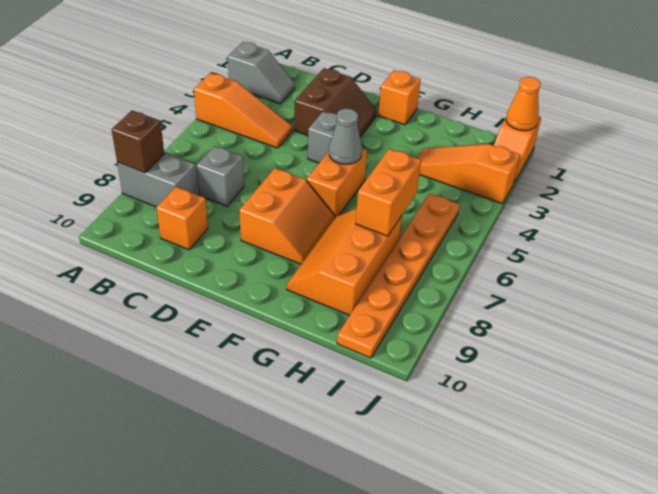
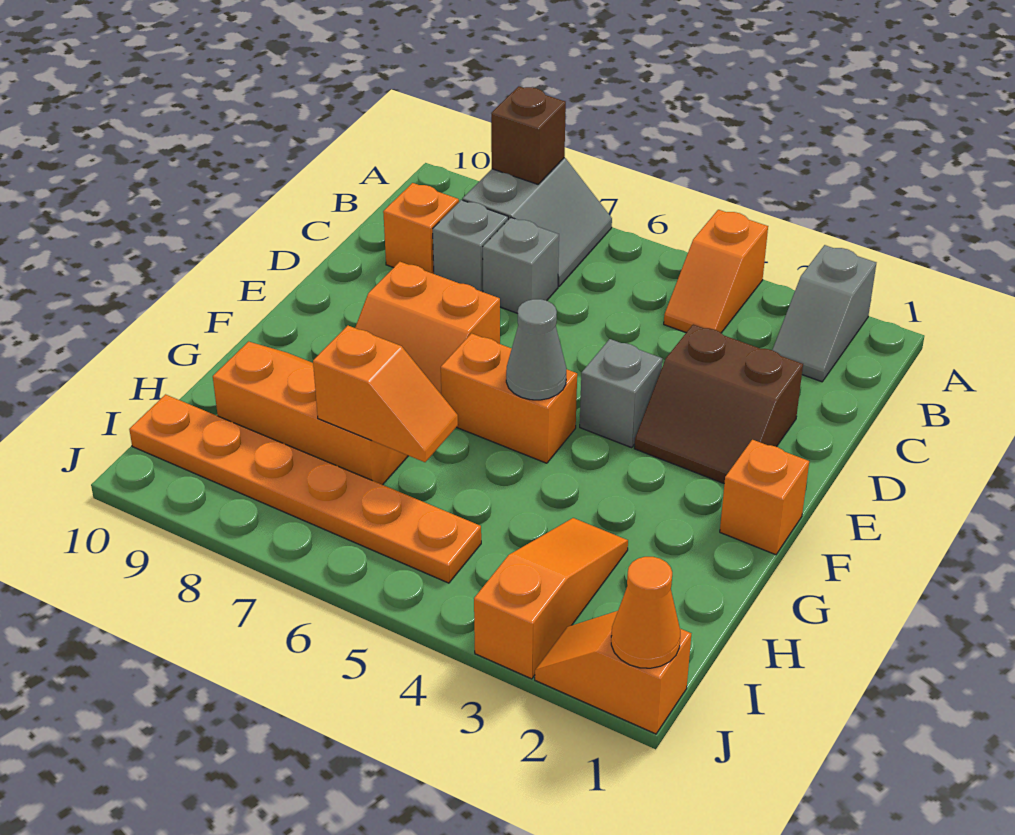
orange slope A4:C4 level 1 top A -> orange slope A4:B4 level 1 top A
none -> grey brick C8 level 1
orange brick H6:H7 level 2 -> orange slope H6:H7 level 2 top 7

